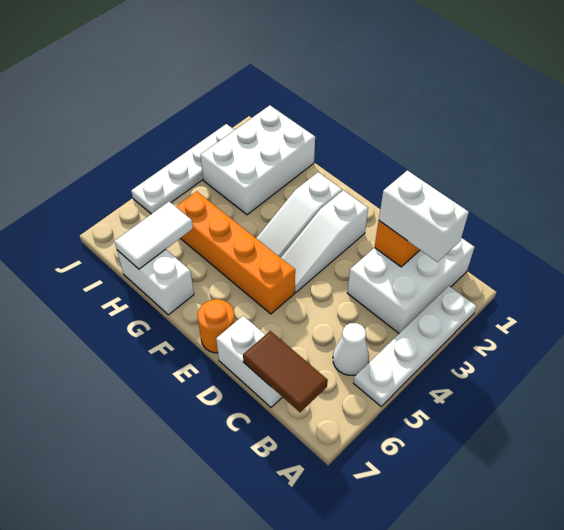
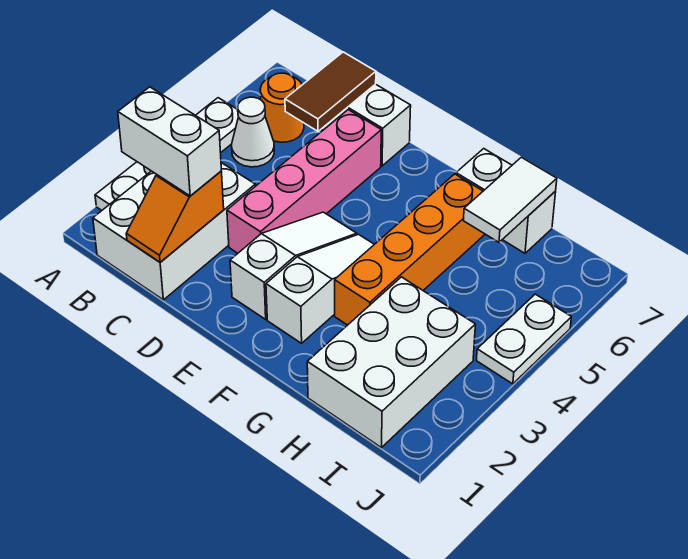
brown tile B7:C7 level 2 -> brown tile C6:C7 level 2
none -> pink brick D3:D6 level 1
orange brick E5:H5 level 1 -> orange brick G3:G6 level 1
orange round brick E7 level 1 -> orange round brick B6 level 1
white plate J2:J5 level 1 -> white plate J4:J5 level 1

